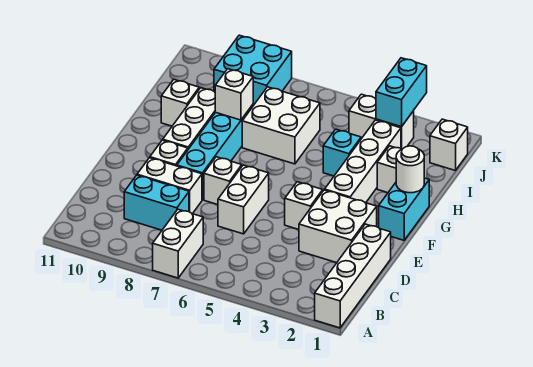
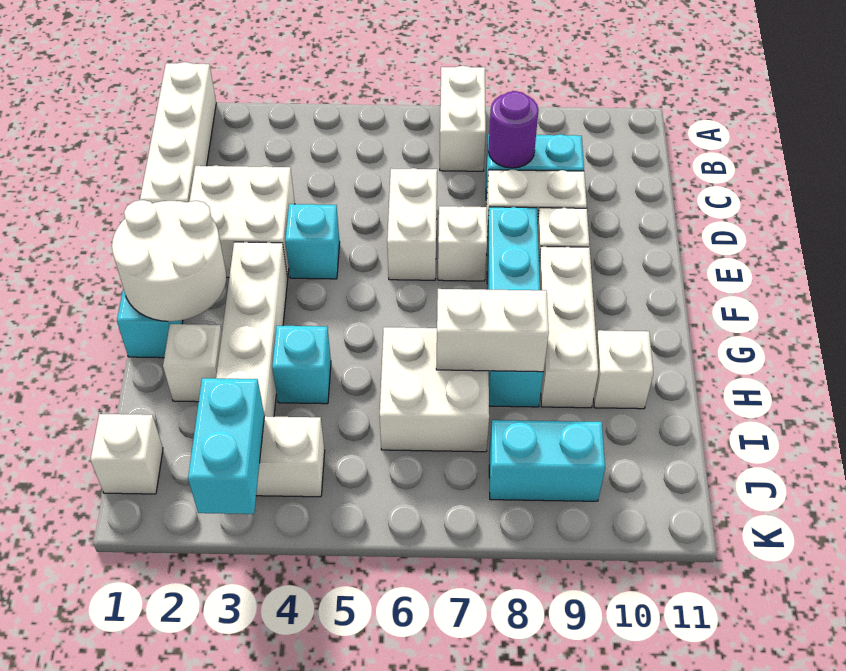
none -> purple round brick C8 level 2
white brick E4 level 1 -> cyan brick E4 level 1
white round brick G1 level 2 -> white round brick F1:G2 level 2
white brick H8 level 2 -> white brick H7:H8 level 2
cyan brick J8:K9 level 1 -> cyan brick J8:J9 level 1

